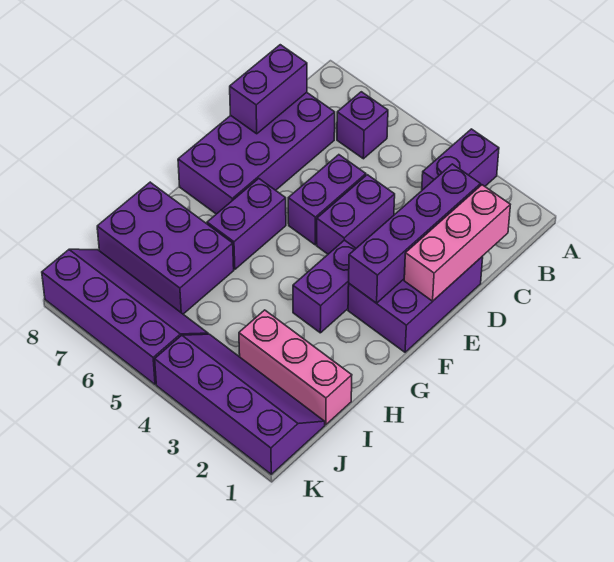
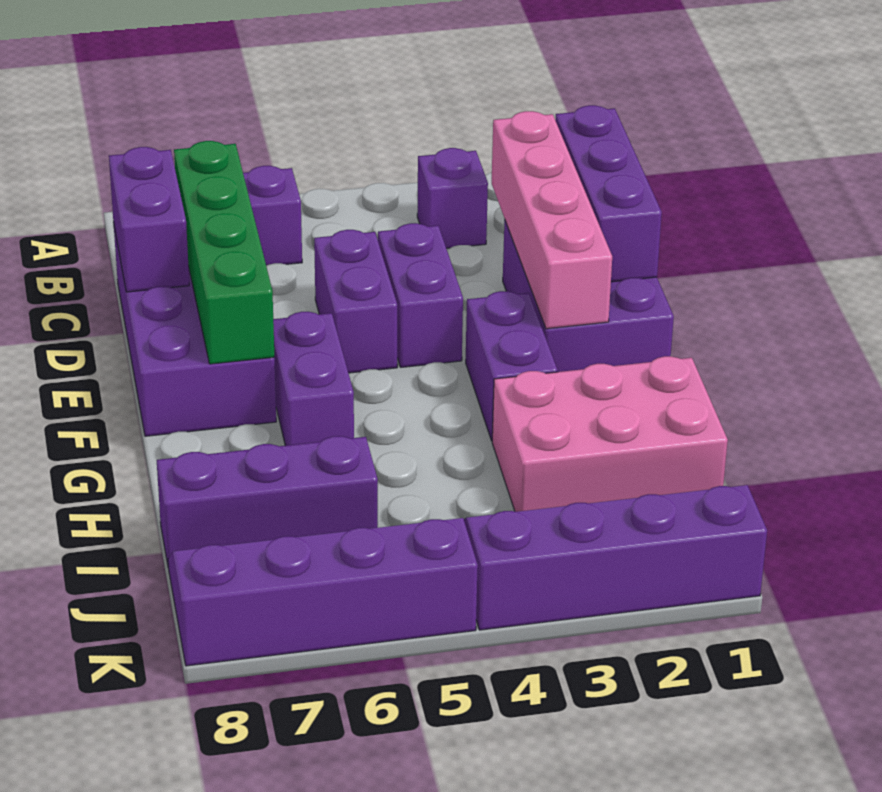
purple brick A3:B3 level 1 -> purple brick B3 level 1
pink brick C1:E1 level 2 -> purple brick C1:E1 level 2
purple brick C2:F2 level 2 -> pink brick C2:F2 level 2
none -> green brick C7:F7 level 2
purple brick H6:I8 level 1 -> purple brick I6:I8 level 1
pink brick I1:I3 level 1 -> pink brick H1:I3 level 1

